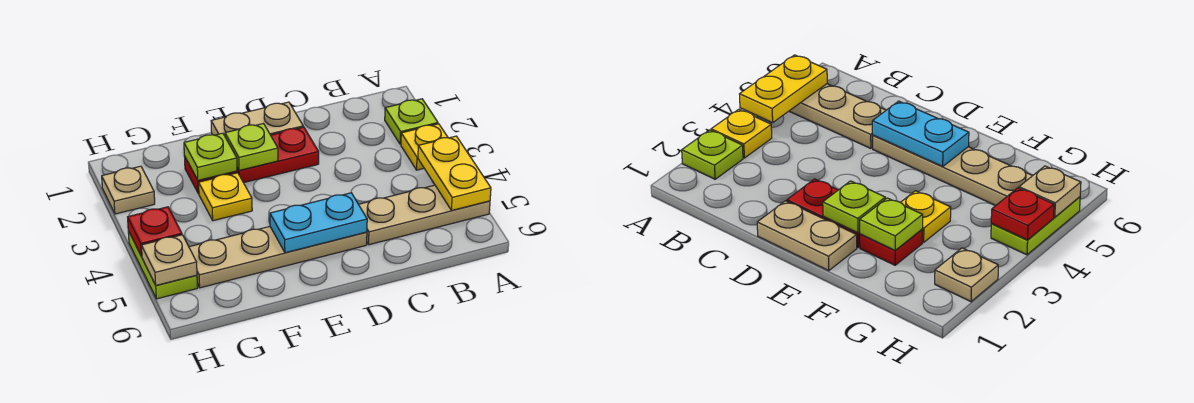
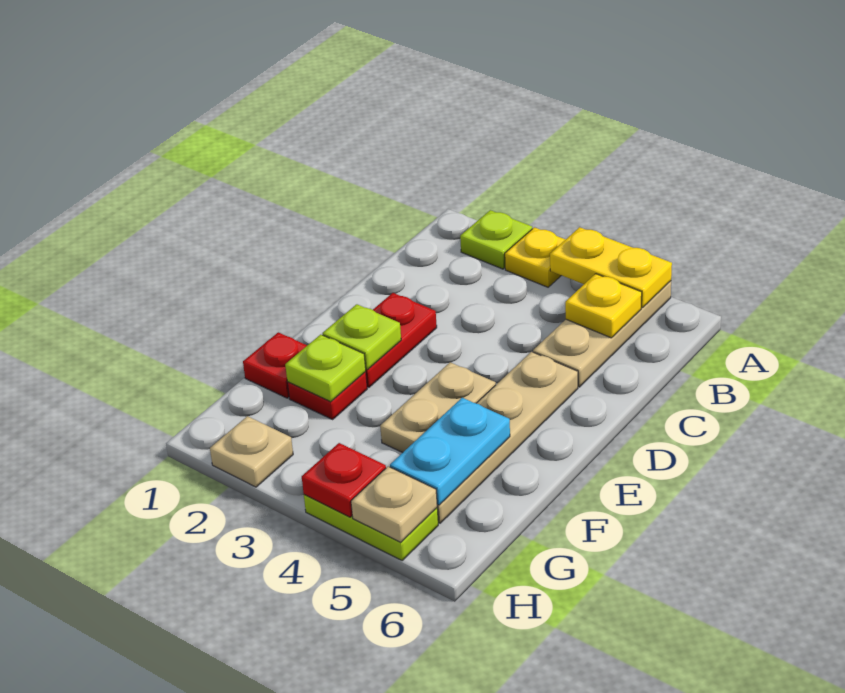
tan plate D1:E1 level 1 -> tan plate E4:F4 level 1
cyan plate D5:E5 level 2 -> cyan plate F5:G5 level 2
none -> red plate F1 level 1
yellow plate F3 level 1 -> yellow plate B5 level 2

